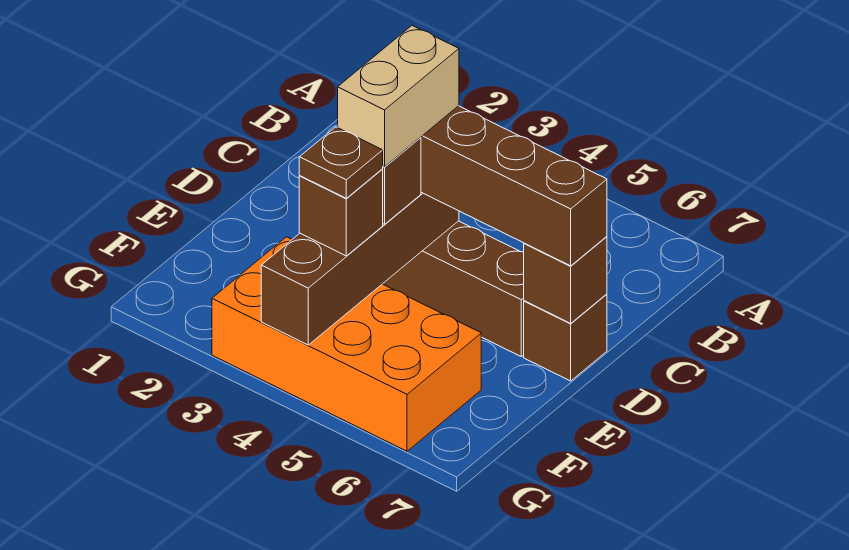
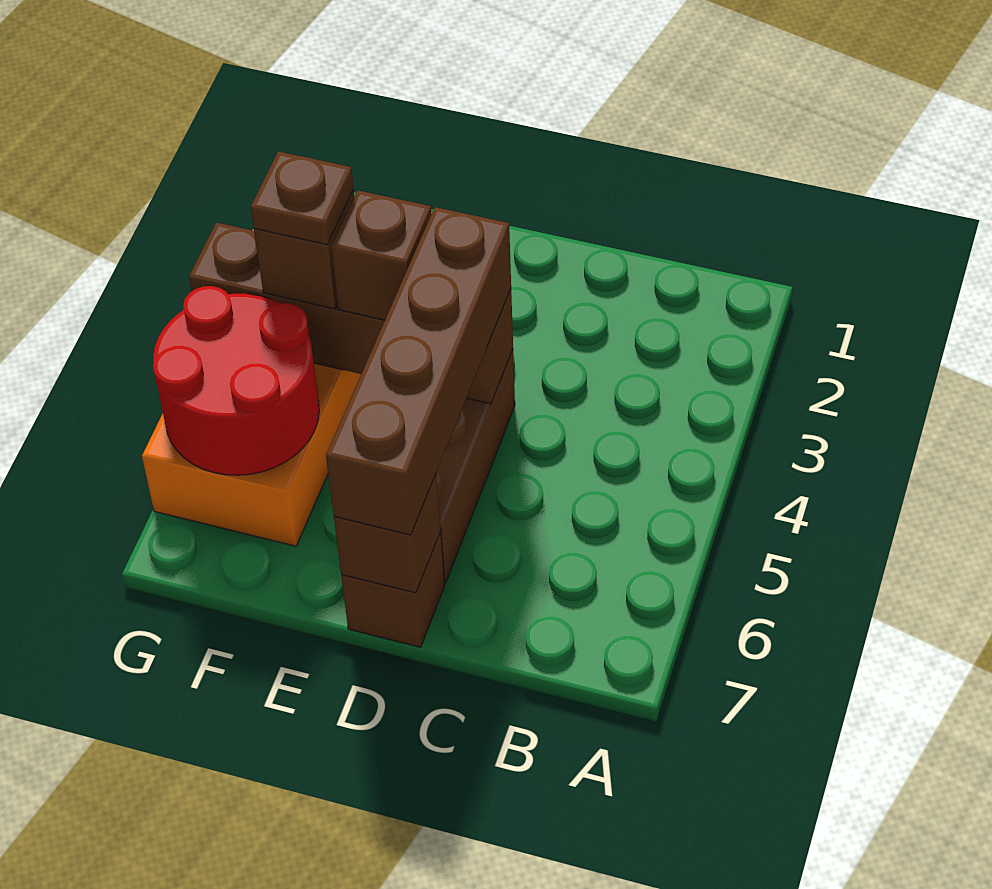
tan brick D4:E4 level 4 -> none
none -> red round brick F5:G6 level 2

